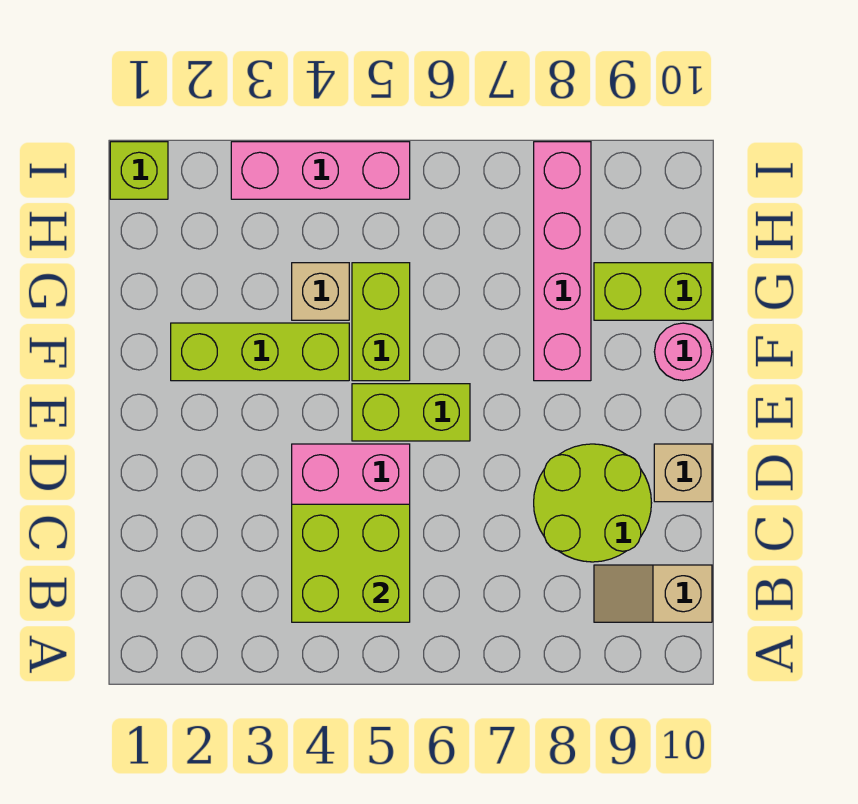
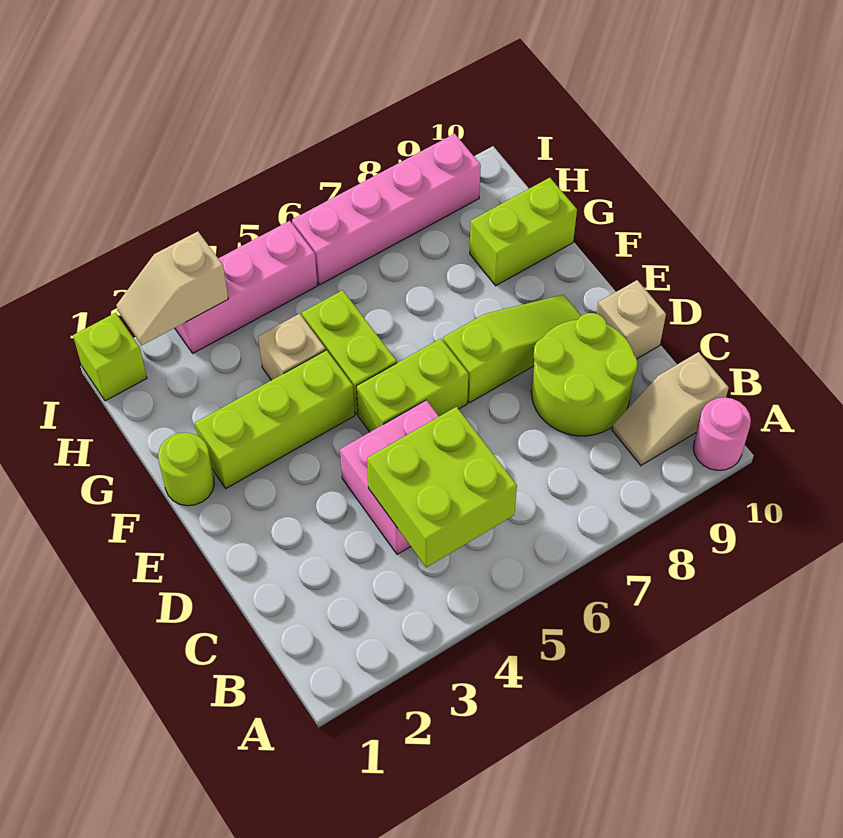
none -> lime slope E7:E9 level 1 top 7
none -> lime round brick F1 level 1
pink brick F8:I8 level 1 -> pink brick I6:I9 level 1
pink round brick F10 level 1 -> pink round brick A10 level 1
none -> tan slope I2:I3 level 2 top 3

